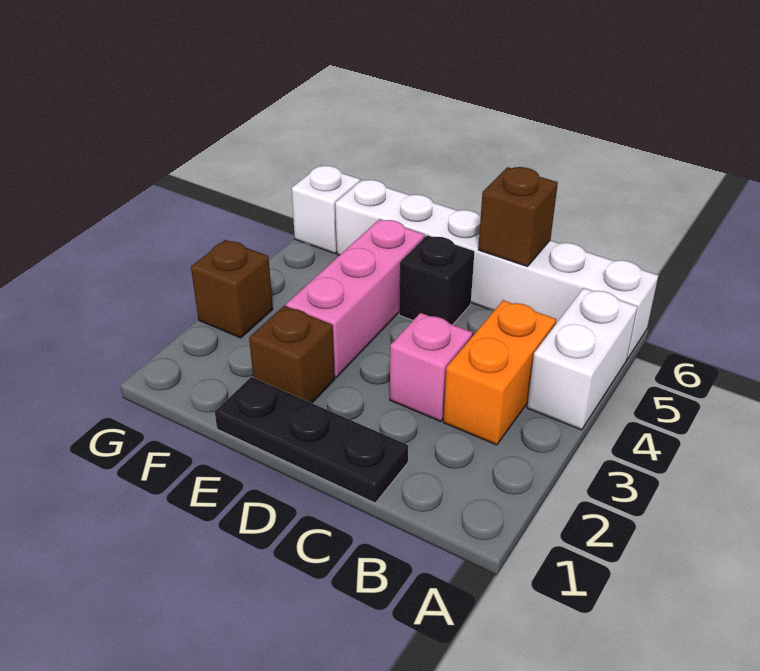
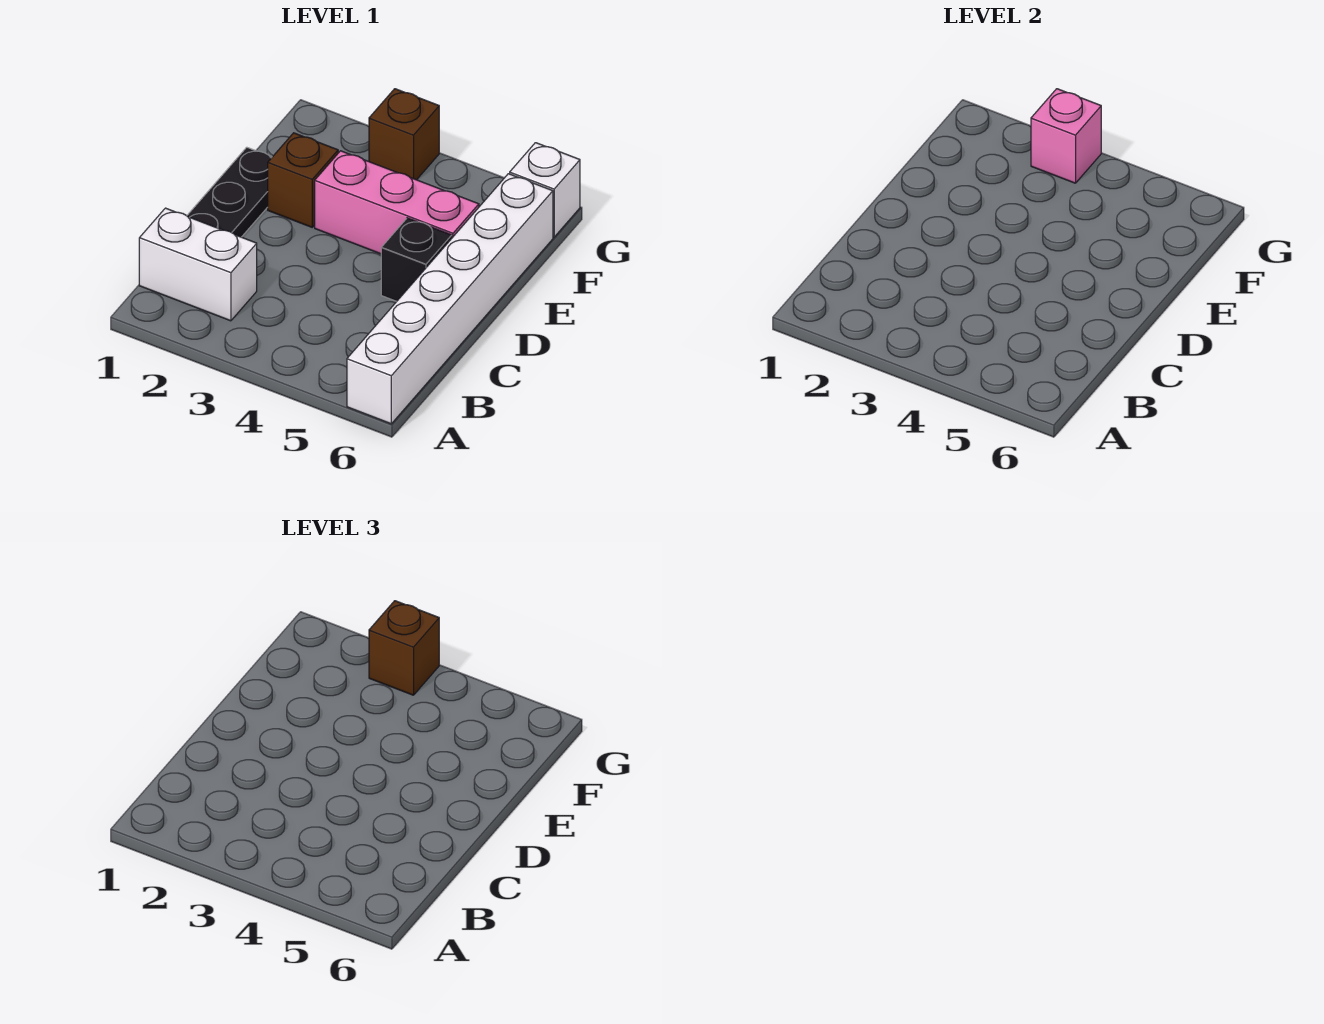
white brick A4:A5 level 1 -> white brick B1:B2 level 1
orange brick B3:B4 level 1 -> none
pink brick C3 level 1 -> pink brick G3 level 2
brown brick C6 level 2 -> brown brick G3 level 3

